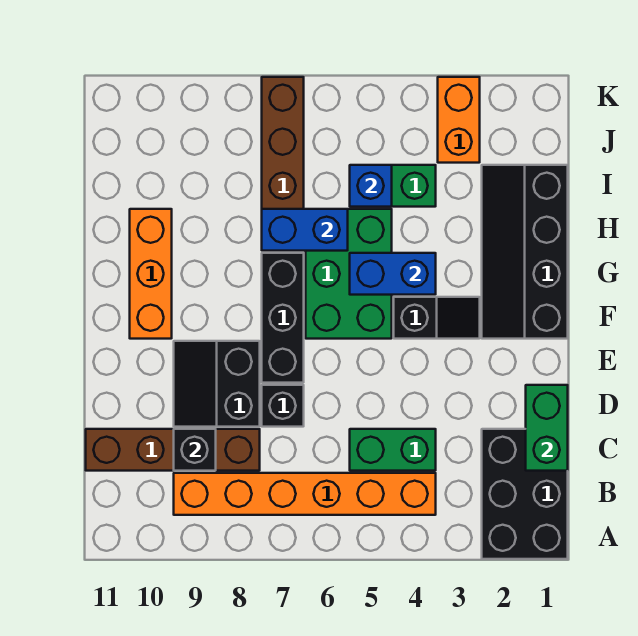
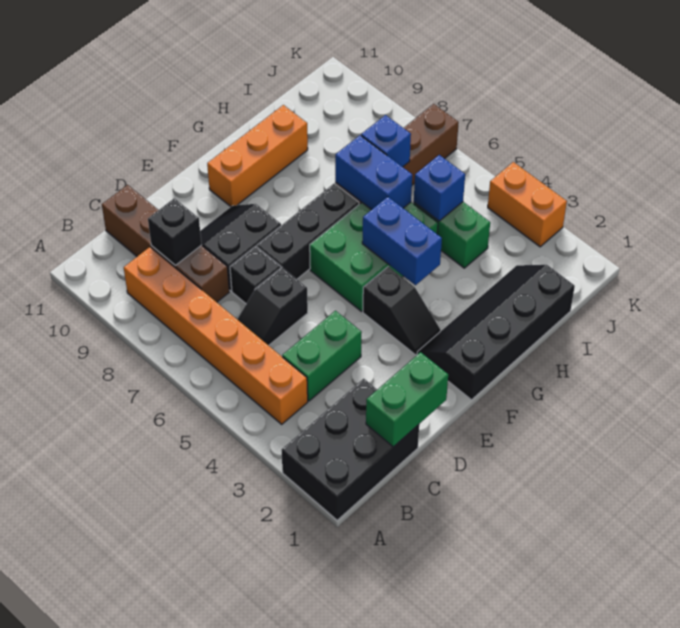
green brick C4:C5 level 1 -> green brick C4:D4 level 1
none -> black slope C6:D6 level 1 top D
none -> blue brick I7 level 2
orange brick J3:K3 level 1 -> orange brick K3:K4 level 1

